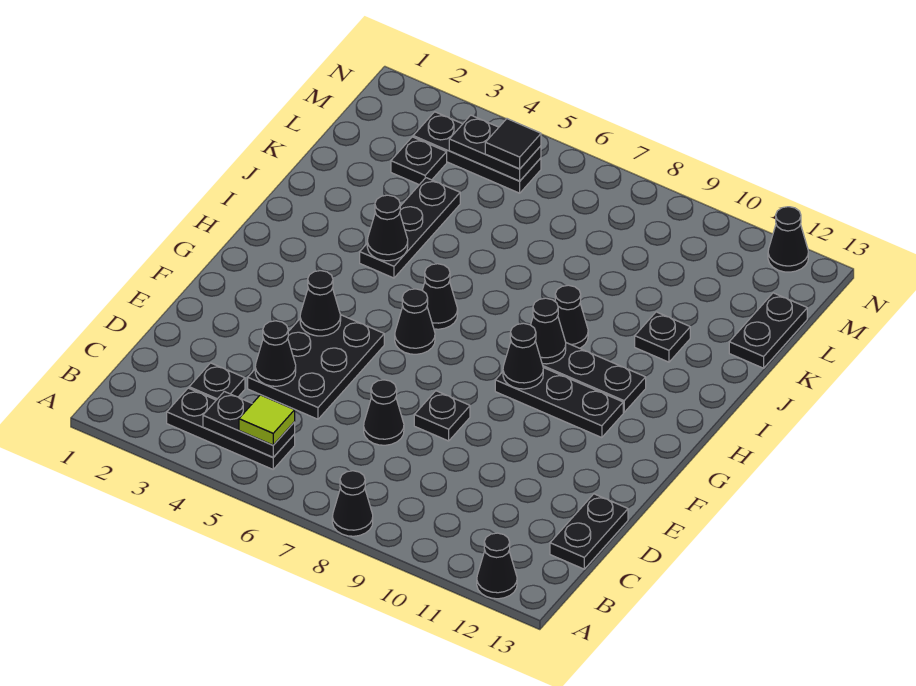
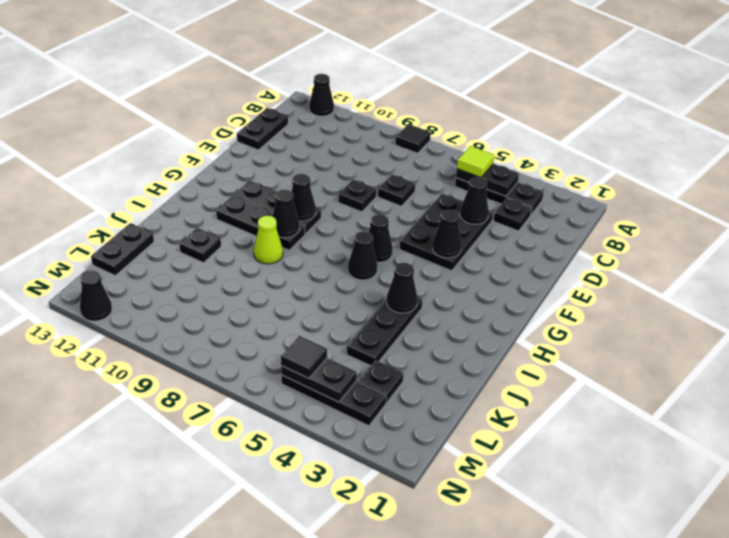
black cone A8 level 1 -> black tile A8 level 1
black cone D7 level 1 -> black plate D7 level 1
black cone I9 level 1 -> lime cone I9 level 1

